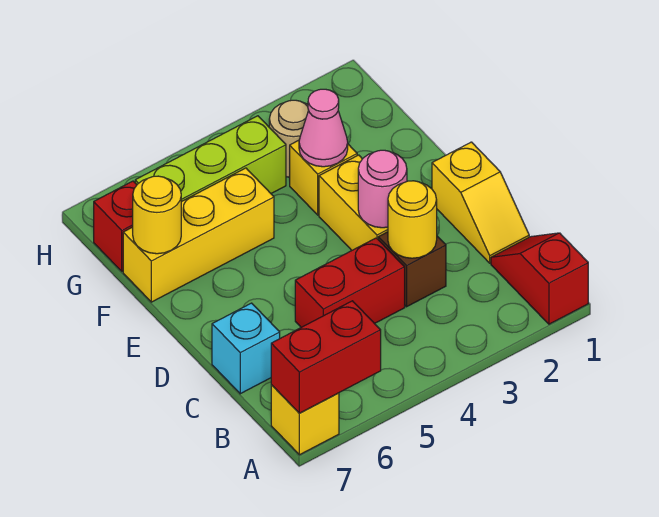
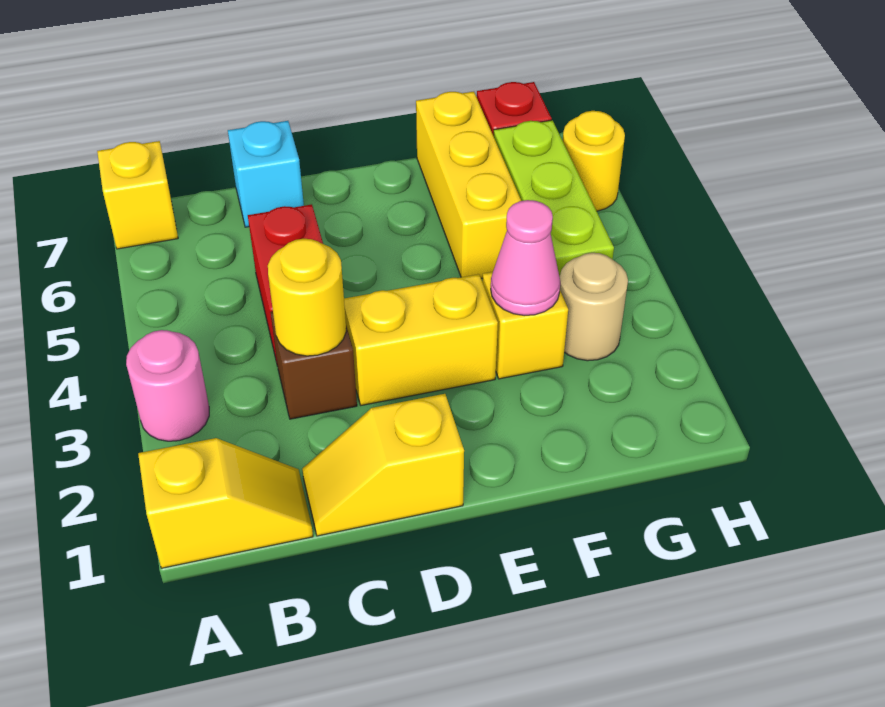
red slope A1:B1 level 1 top A -> yellow slope A1:B1 level 1 top A
red brick A6:A7 level 2 -> none
pink round brick D3 level 2 -> pink round brick A3 level 1
yellow round brick F7 level 2 -> yellow round brick H6 level 1

